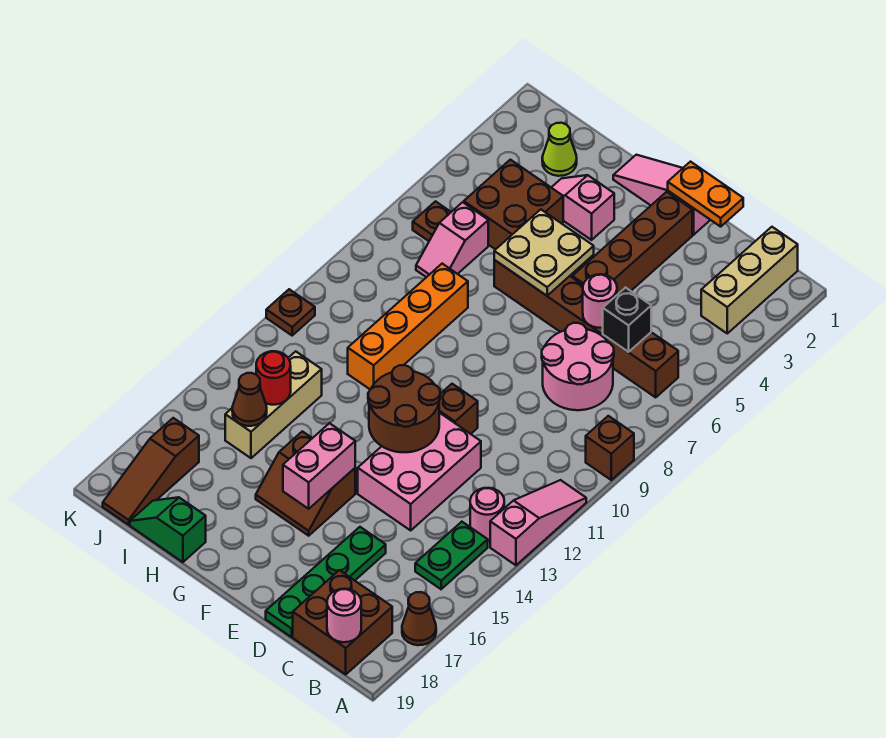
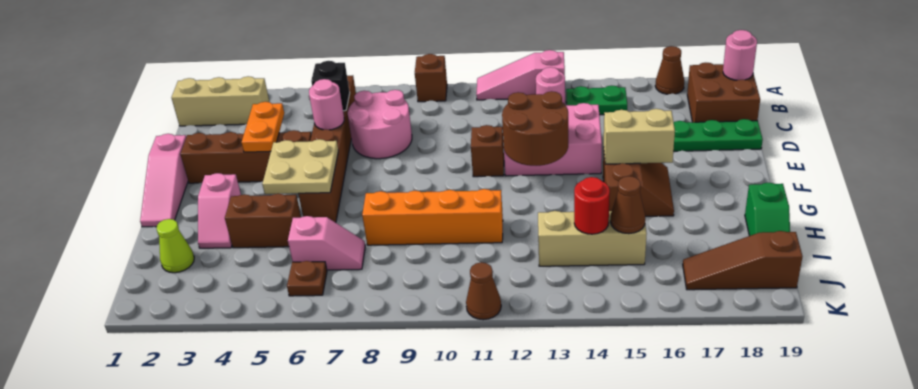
orange plate D1:E1 level 2 -> orange plate D4:E4 level 2
pink brick F15:F16 level 2 -> tan brick F15:F16 level 2
brown brick H4:I5 level 1 -> brown brick H4:H5 level 1
brown slope J17:J19 level 1 top 17 -> brown slope J17:J19 level 1 top 19
brown plate K11 level 1 -> brown cone K11 level 1

